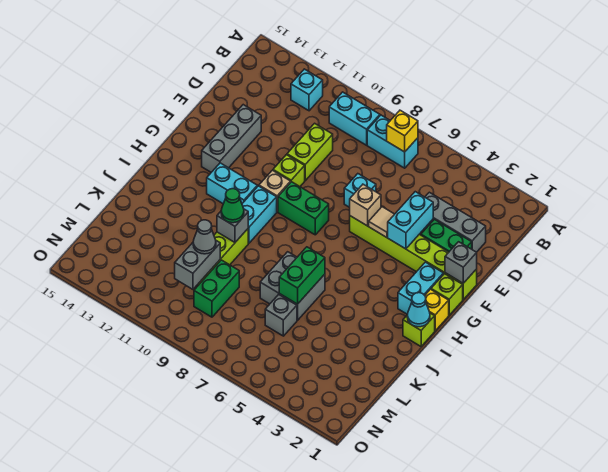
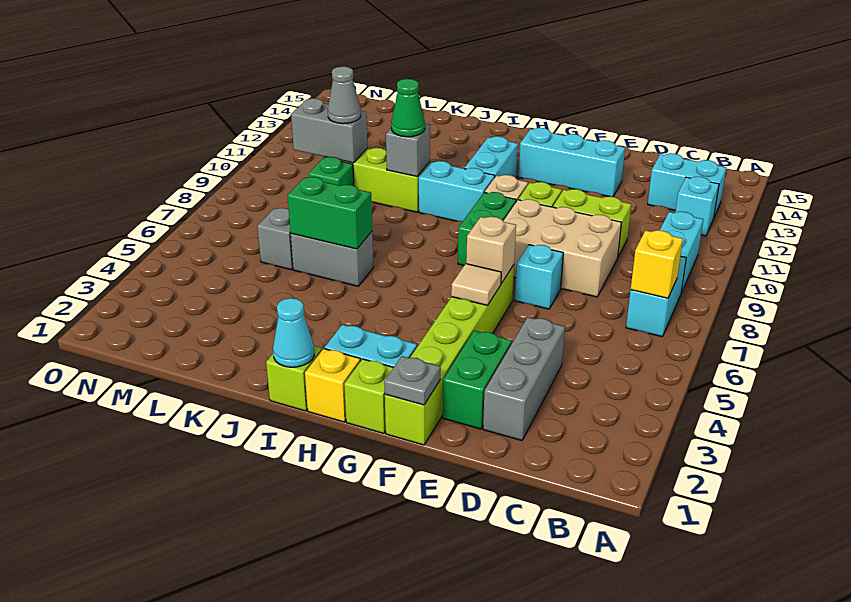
none -> tan brick D8:F9 level 1
cyan brick E4:F4 level 2 -> cyan brick B13:C13 level 1
grey brick E13:G13 level 1 -> cyan brick E13:G13 level 1
grey brick F1 level 2 -> grey plate F1 level 2
grey brick J6:K7 level 1 -> grey brick J6:K6 level 1
green brick L9:M9 level 1 -> green brick L9 level 1

